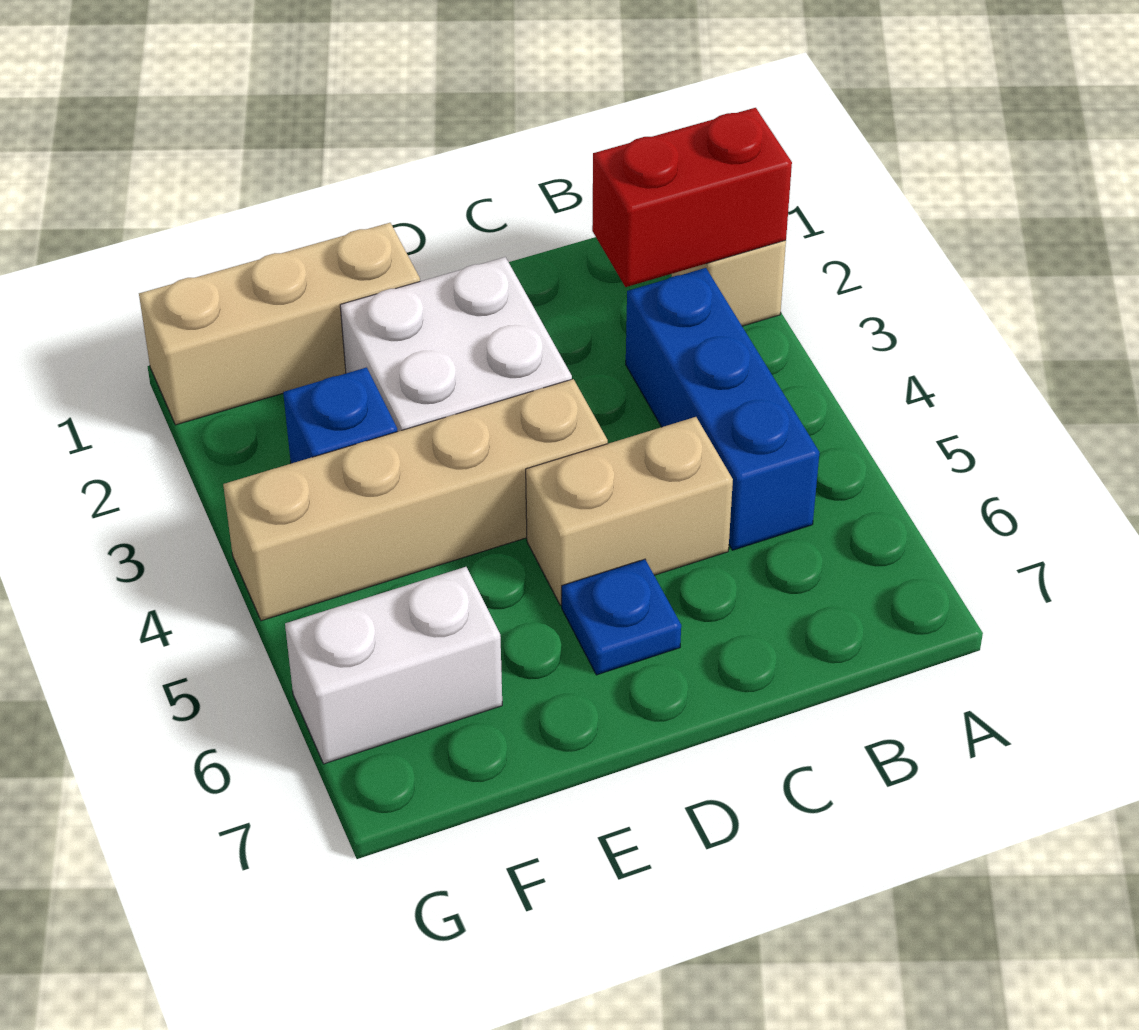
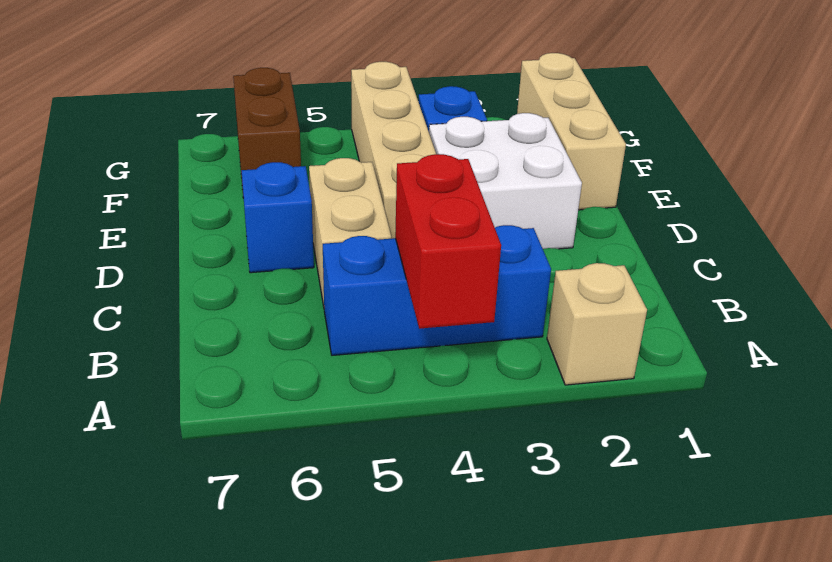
red brick A2:B2 level 2 -> red brick A4:B4 level 2
blue plate D6 level 1 -> blue brick D6 level 1
white brick F6:G6 level 1 -> brown brick F6:G6 level 1

